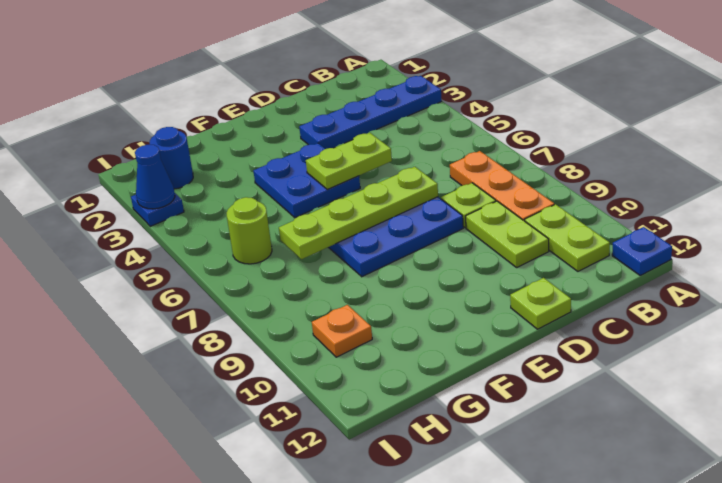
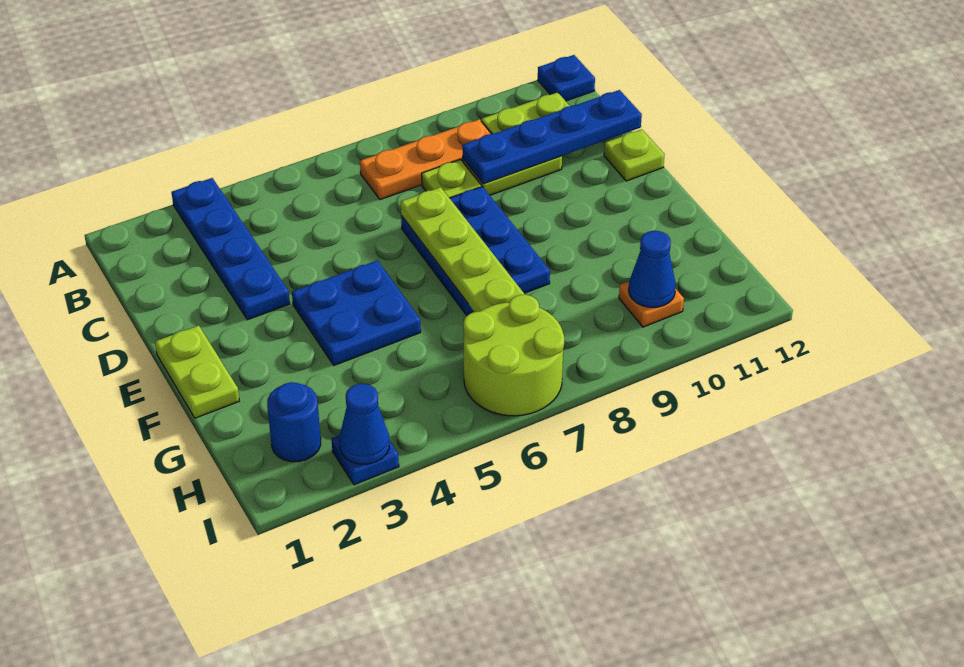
none -> blue plate C9:C12 level 2
lime plate D5:E5 level 2 -> lime plate E1:F1 level 1
lime round brick H6 level 1 -> lime round brick H6:I7 level 1
none -> blue cone H10 level 2

